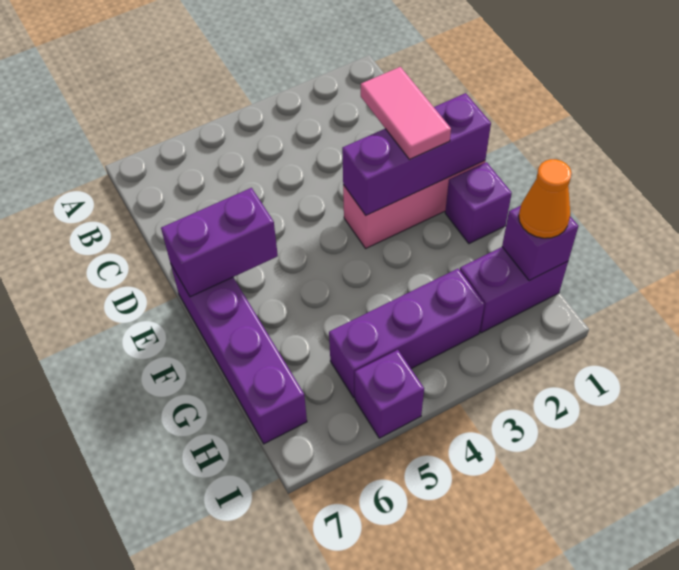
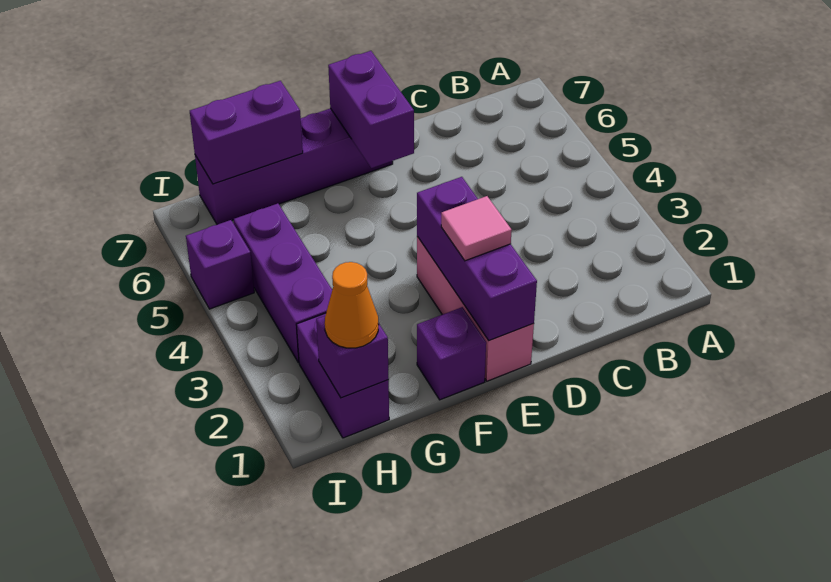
pink tile D2:E2 level 3 -> pink tile E2 level 3
none -> purple brick G7:H7 level 2

